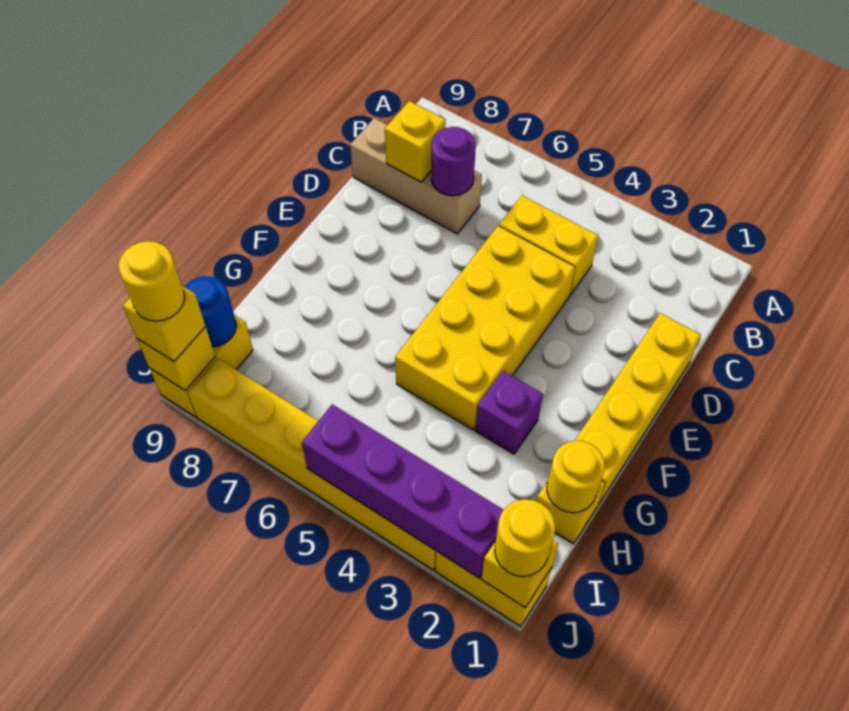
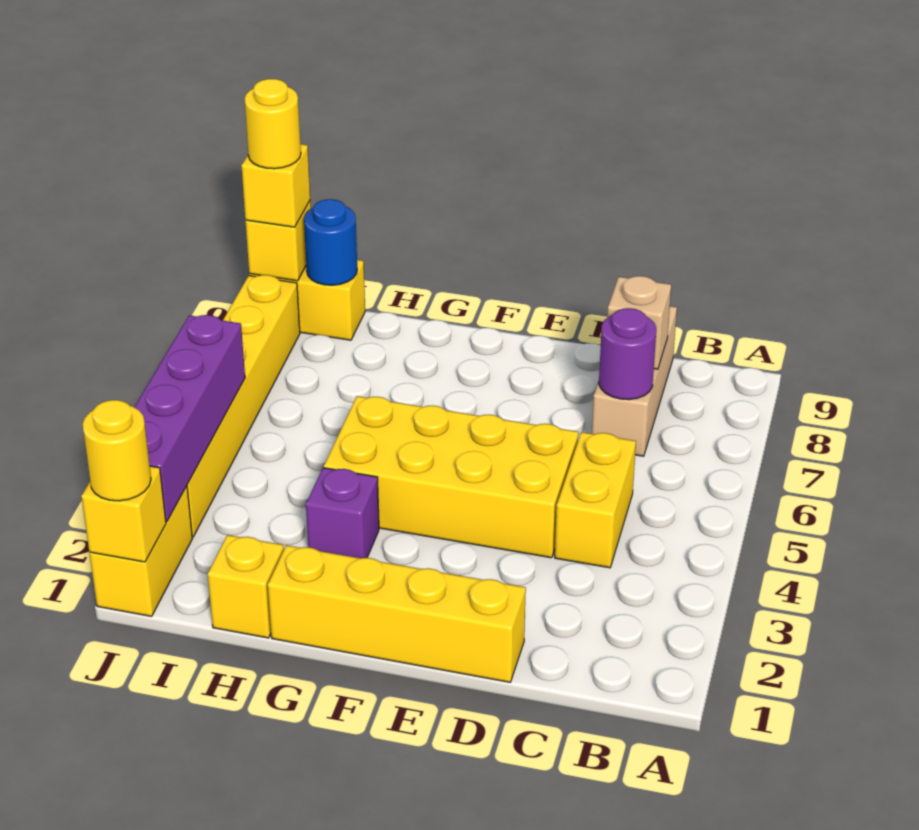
yellow brick C8 level 2 -> tan brick C8 level 2
yellow round brick H1 level 2 -> none

